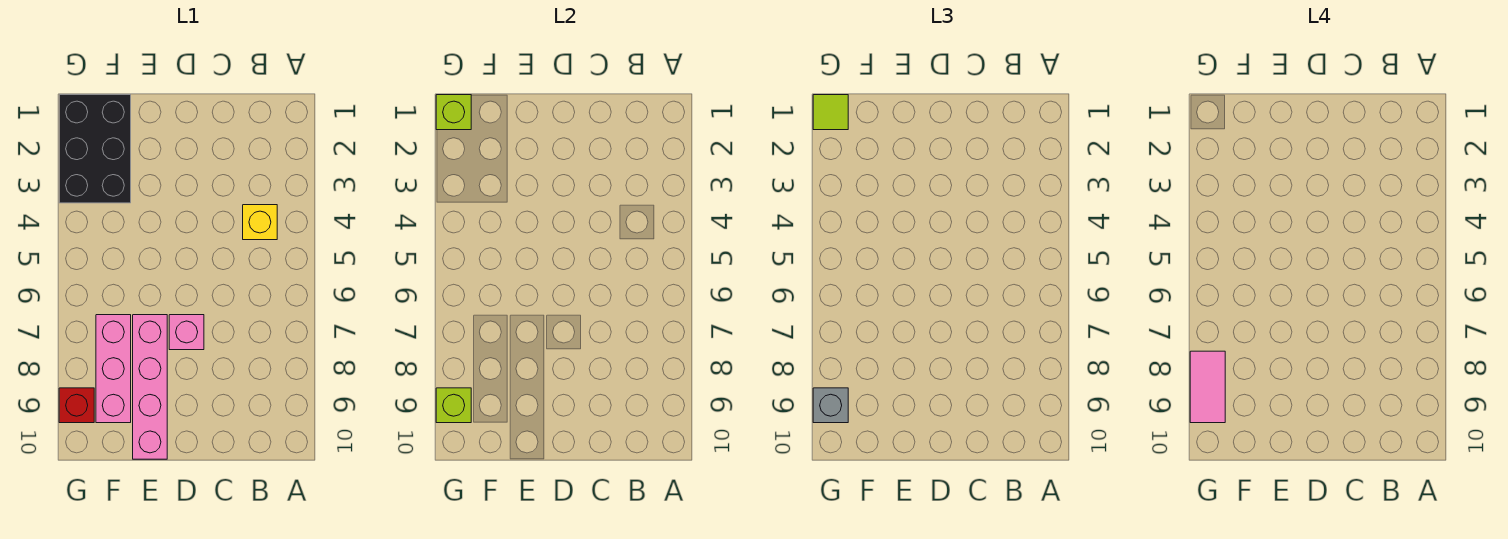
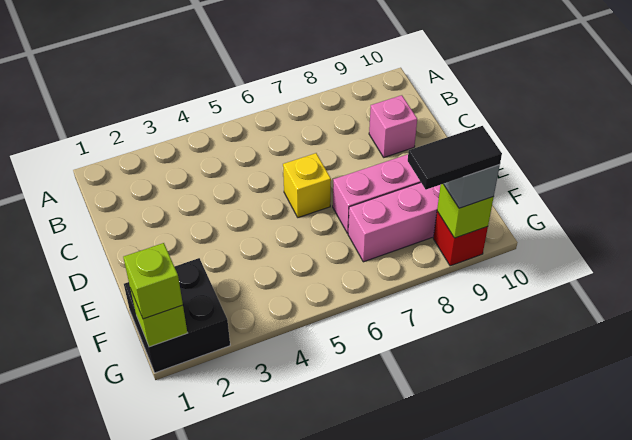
yellow brick B4 level 1 -> yellow brick D6 level 1
pink brick D7 level 1 -> pink brick C9 level 1
black brick F1:G3 level 1 -> black brick F1:G2 level 1
lime tile G1 level 3 -> lime brick G1 level 3
pink tile G8:G9 level 4 -> black tile G8:G9 level 4

